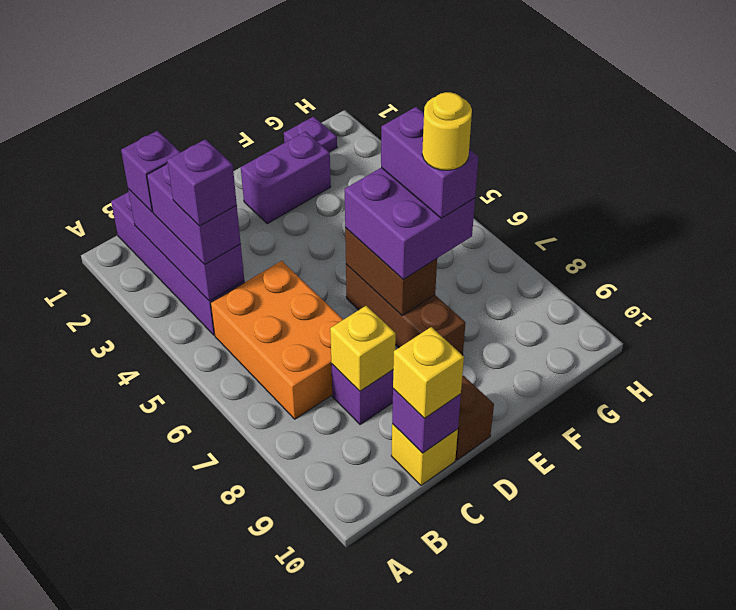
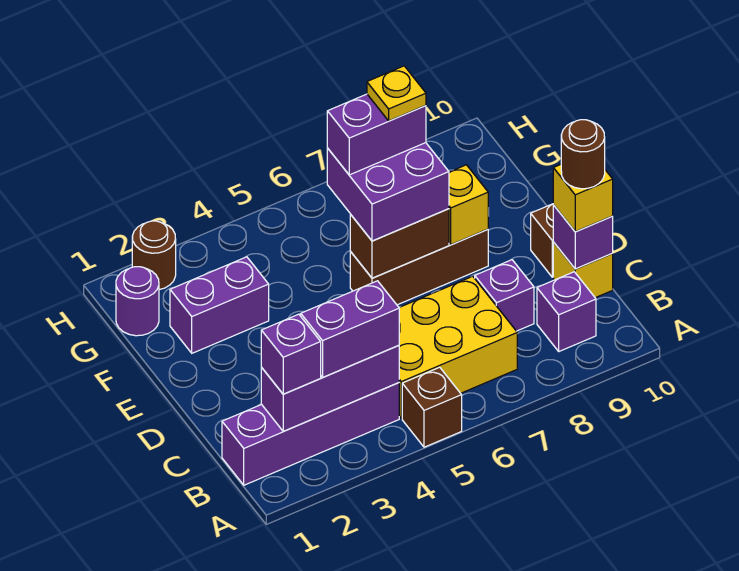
none -> brown brick A5 level 1
purple brick B4 level 4 -> purple brick B9 level 1
orange brick B5:C7 level 1 -> yellow brick B5:C7 level 1
yellow brick C8 level 2 -> yellow brick E8 level 2
none -> brown round brick C10 level 4
purple brick E2:F2 level 1 -> purple brick F2:F3 level 1
yellow round brick F7 level 5 -> yellow plate F7 level 5
purple plate G1 level 1 -> purple round brick G1 level 1
none -> brown round brick H2 level 1

